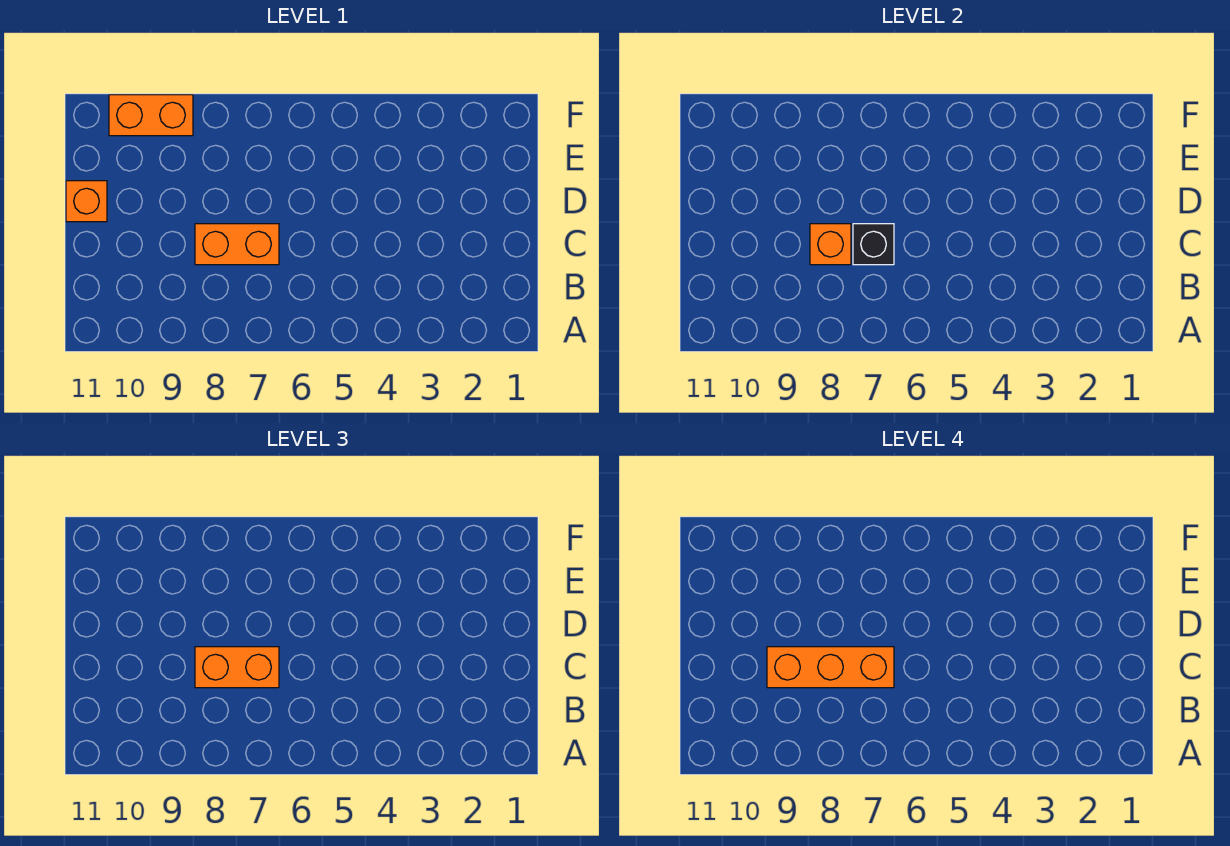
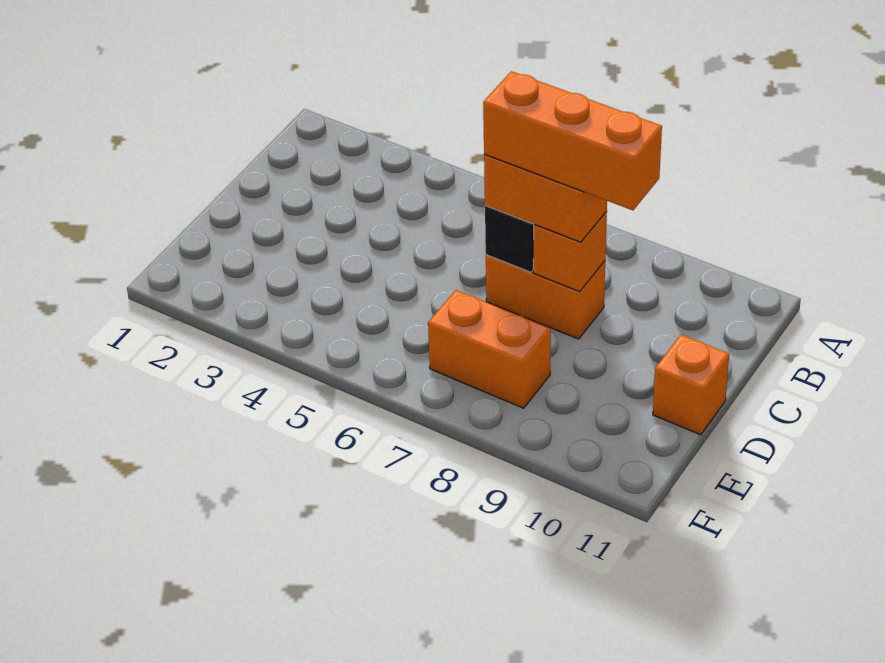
orange brick F9:F10 level 1 -> orange brick E7:E8 level 1

